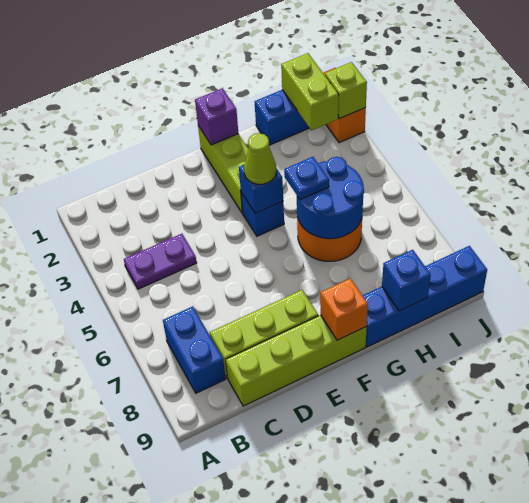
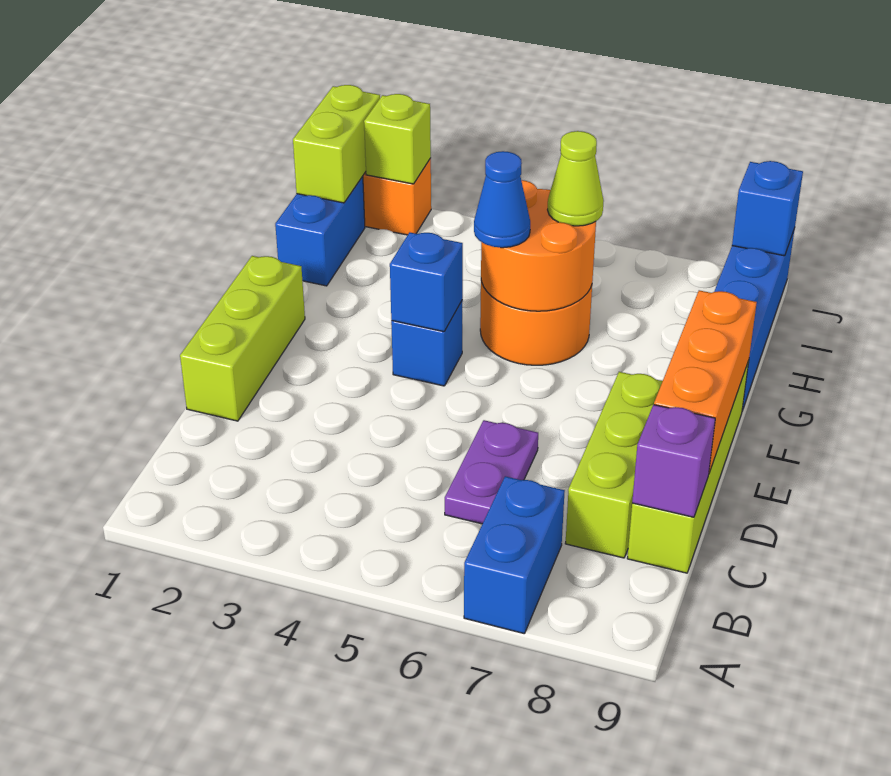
purple plate B4:C4 level 1 -> purple plate C6:D6 level 1
blue brick B7:B8 level 1 -> blue brick A7:B7 level 1
lime brick F1:F3 level 1 -> lime brick D1:F1 level 1
purple brick F1 level 2 -> purple brick C9 level 2
lime cone F4 level 3 -> lime cone H6 level 3
orange brick F9 level 2 -> orange brick D9:F9 level 2
blue round brick G5:H6 level 2 -> orange round brick G5:H6 level 2
blue plate G5 level 3 -> blue cone G5 level 3
blue brick H9 level 2 -> blue brick J9 level 2
lime brick I1:I2 level 2 -> lime brick I1:J1 level 2

